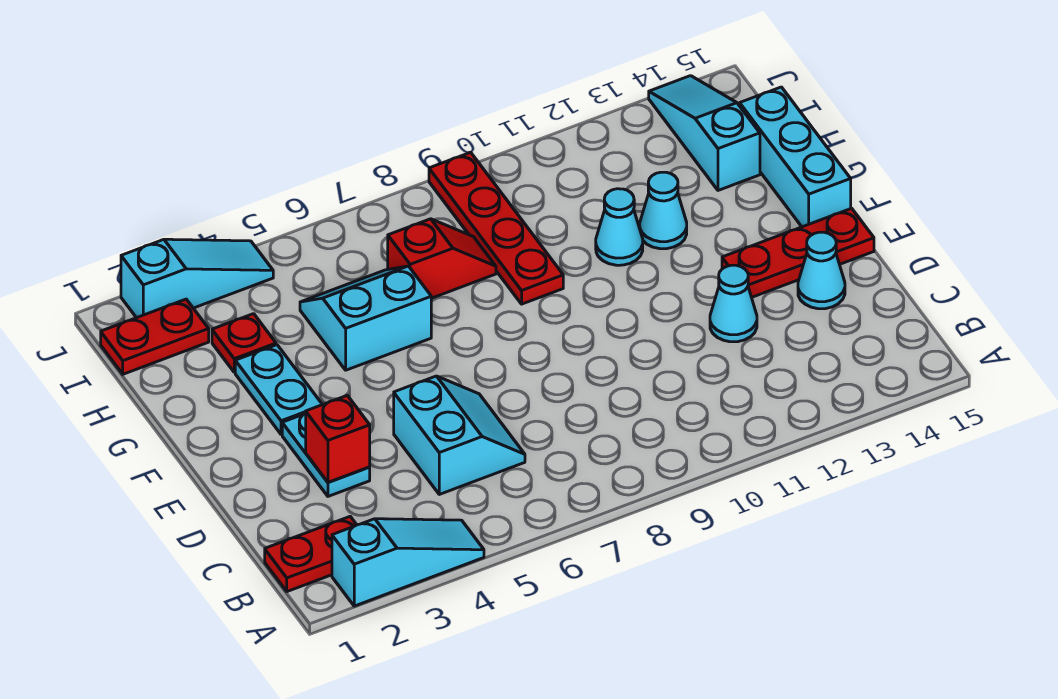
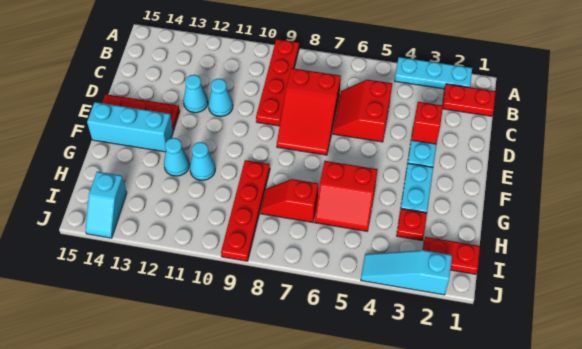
cyan slope A2:A4 level 1 top 2 -> cyan plate A2:A4 level 1
none -> red plate A9:D9 level 1
cyan slope C5:D6 level 1 top 5 -> red slope C5:D6 level 1 top 5
none -> red slope C7:E8 level 1 top C
cyan cone D14 level 1 -> cyan cone D11 level 1
cyan brick F15:H15 level 1 -> cyan brick F13:F15 level 1
cyan slope G5:H6 level 1 top G -> red slope G5:H6 level 1 top G
cyan slope H14:J14 level 1 top H -> cyan slope I14:J14 level 1 top I

